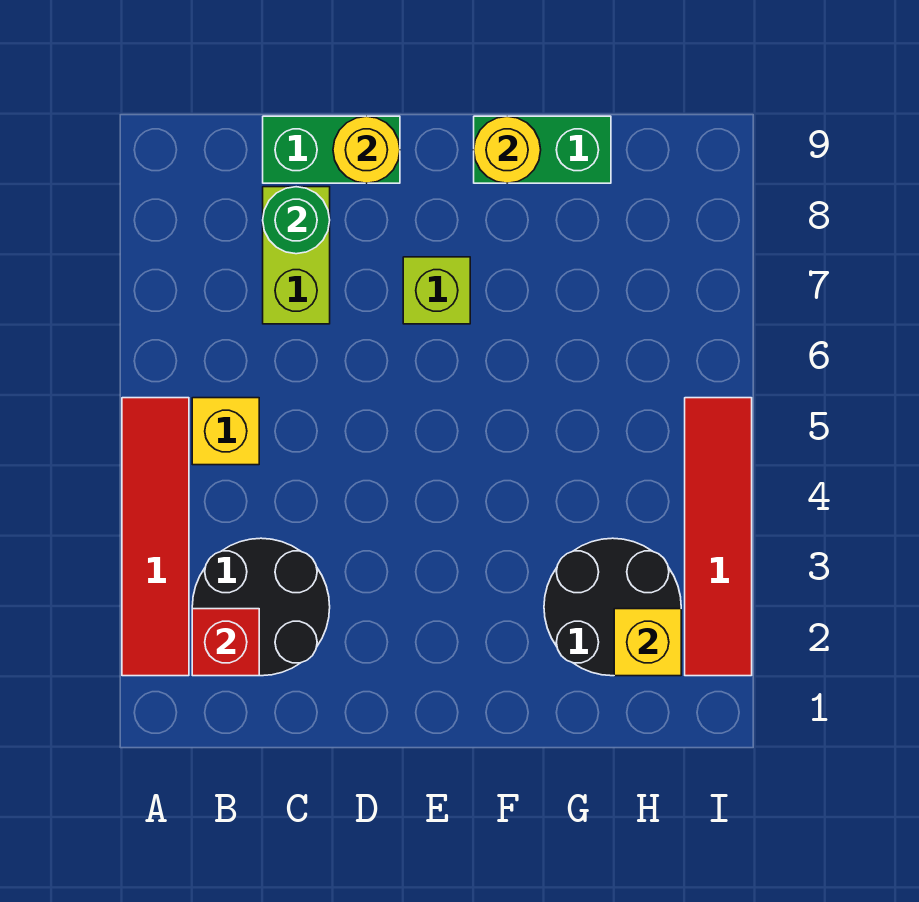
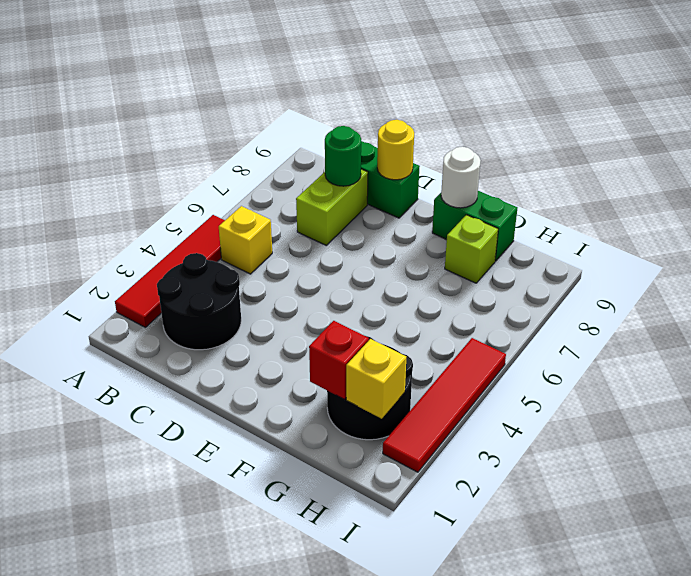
red brick B2 level 2 -> red brick G2 level 2
lime brick E7 level 1 -> lime brick G8 level 1
yellow round brick F9 level 2 -> white round brick F9 level 2

